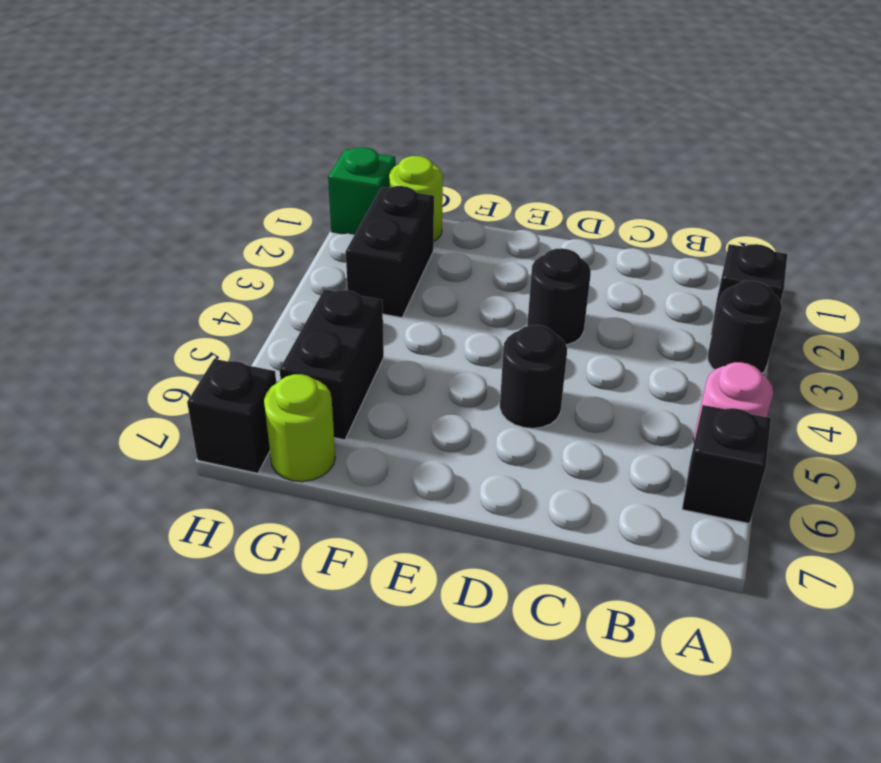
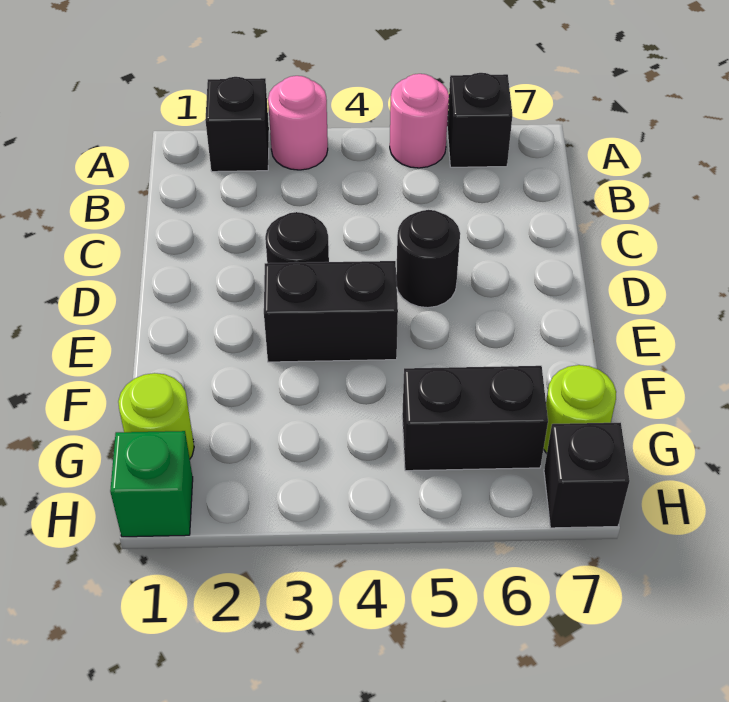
black round brick A3 level 1 -> pink round brick A3 level 1
black brick G2:G3 level 1 -> black brick E3:E4 level 1

